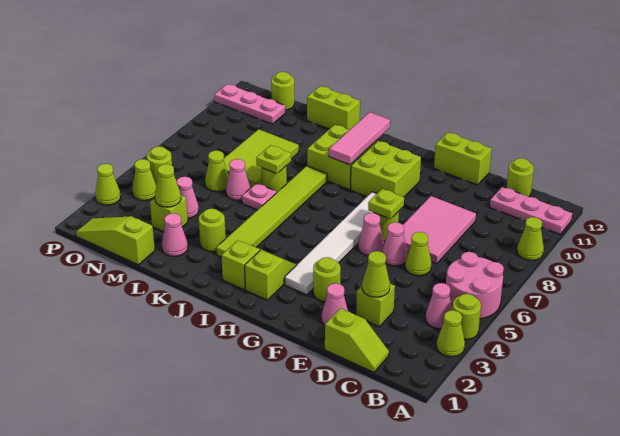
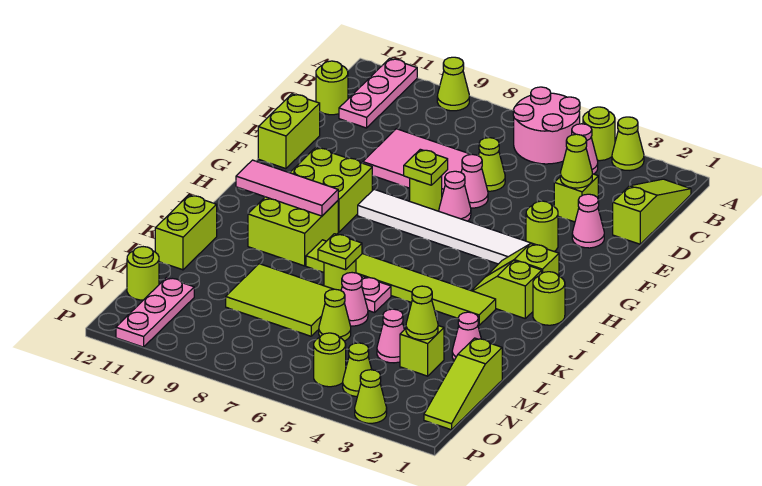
lime slope C1:D1 level 1 top D -> lime slope B1:D1 level 1 top D
lime round brick K3 level 1 -> lime round brick I1 level 1

